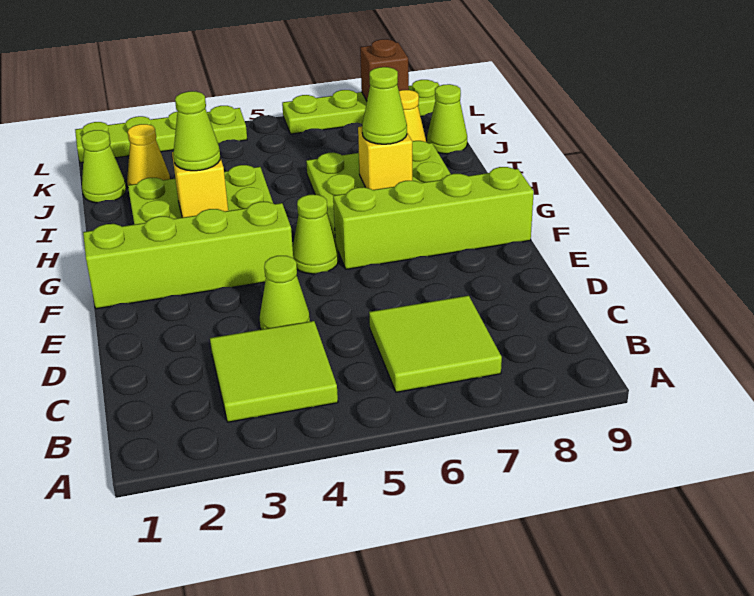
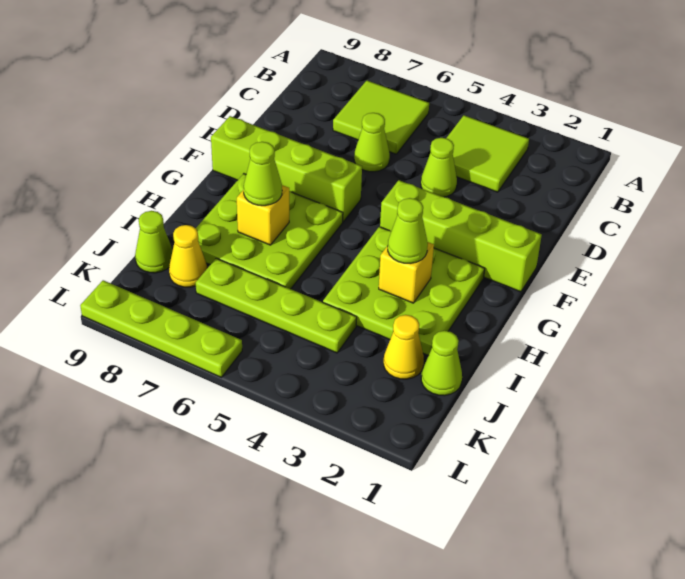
lime cone F5 level 1 -> lime cone D6 level 1
lime plate L1:L4 level 1 -> lime plate J4:J7 level 1
brown brick L8 level 2 -> none

